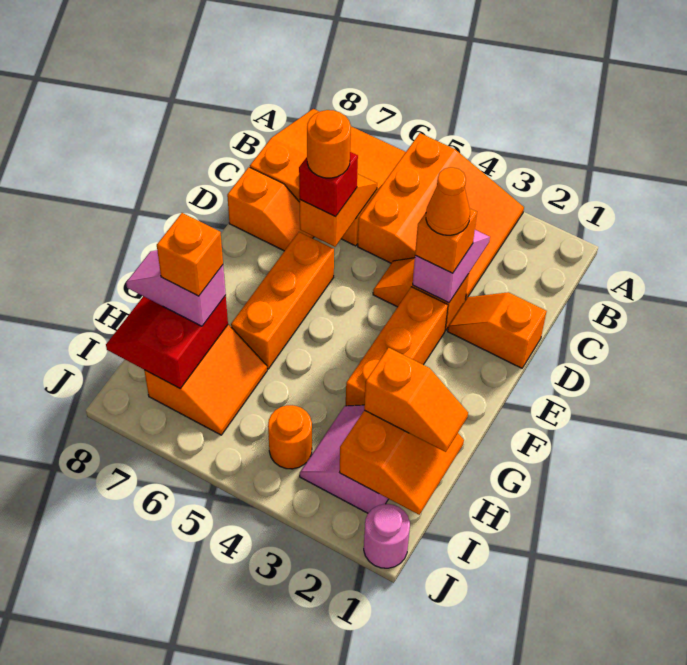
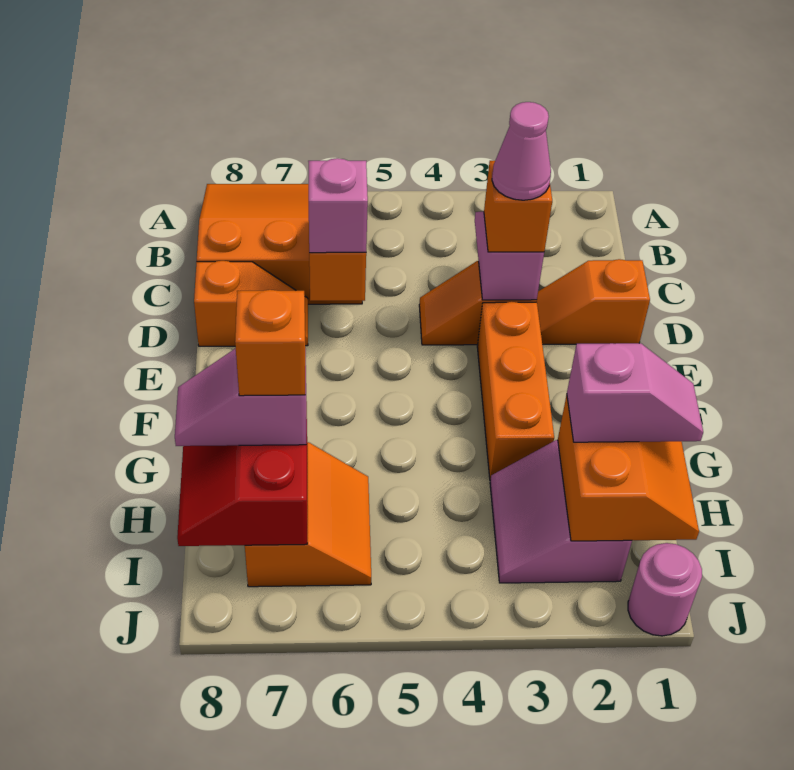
orange slope A3:C5 level 1 top 5 -> none
orange cone D3 level 4 -> pink cone D3 level 4
red brick D6 level 3 -> pink brick D6 level 3
orange round brick D6 level 4 -> none
orange brick E6:G6 level 1 -> none
orange slope H1:H2 level 3 top 2 -> pink slope H1:H2 level 3 top 2
orange round brick I4 level 1 -> none

